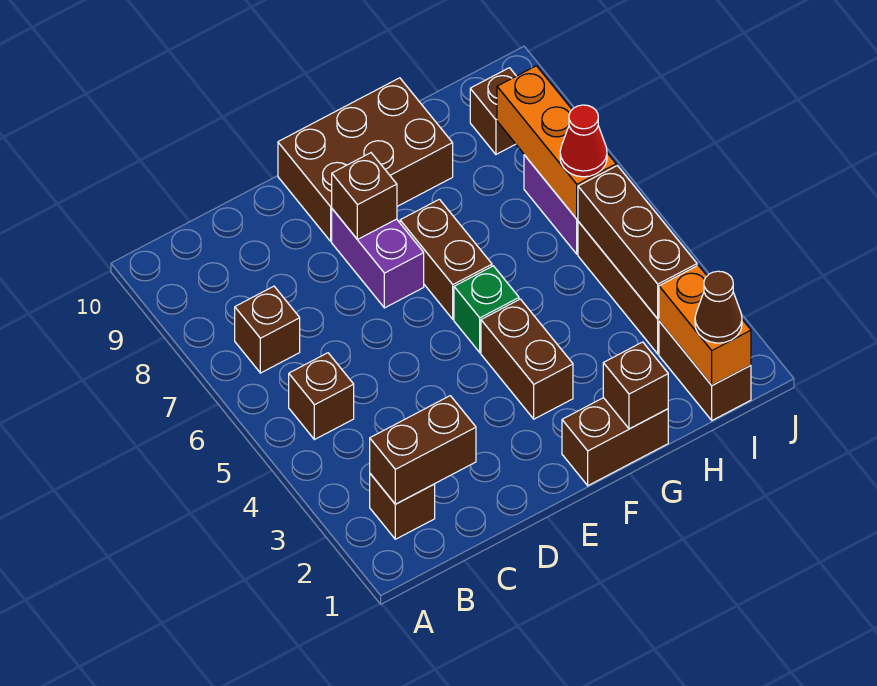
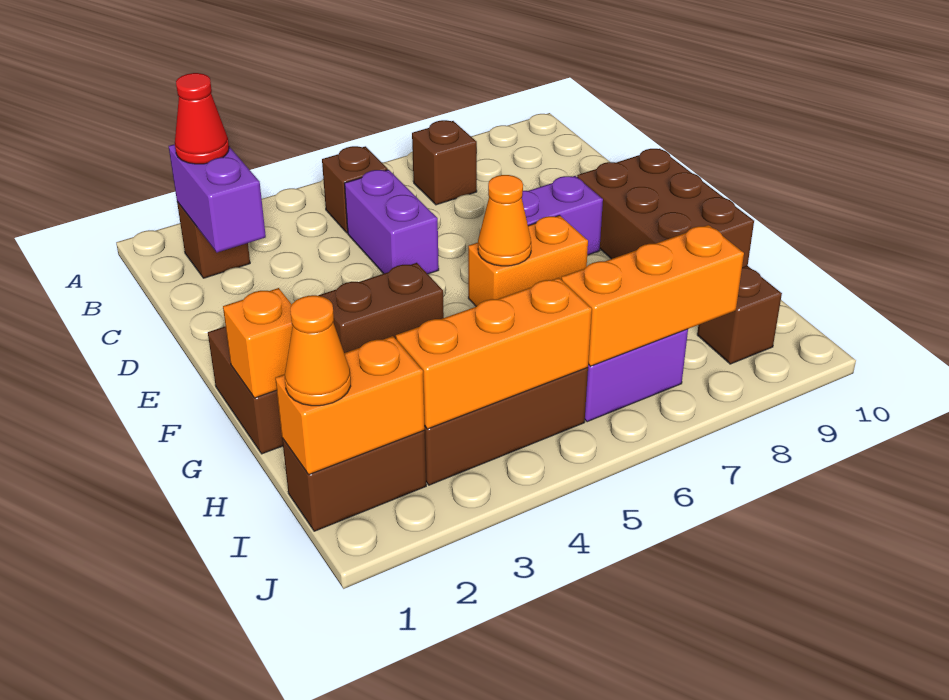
brown brick B2:C2 level 2 -> purple brick B2:C2 level 2
none -> purple brick C5:D5 level 1
brown brick E8 level 2 -> none
green brick F5 level 1 -> none
brown brick F6:F7 level 1 -> orange brick F6:F7 level 1
none -> orange cone F6 level 2
brown brick G1 level 2 -> orange brick G1 level 2
brown cone I1 level 3 -> orange cone I1 level 3
brown brick I3:I5 level 2 -> orange brick I3:I5 level 2
red cone I6 level 3 -> red cone B2 level 3

